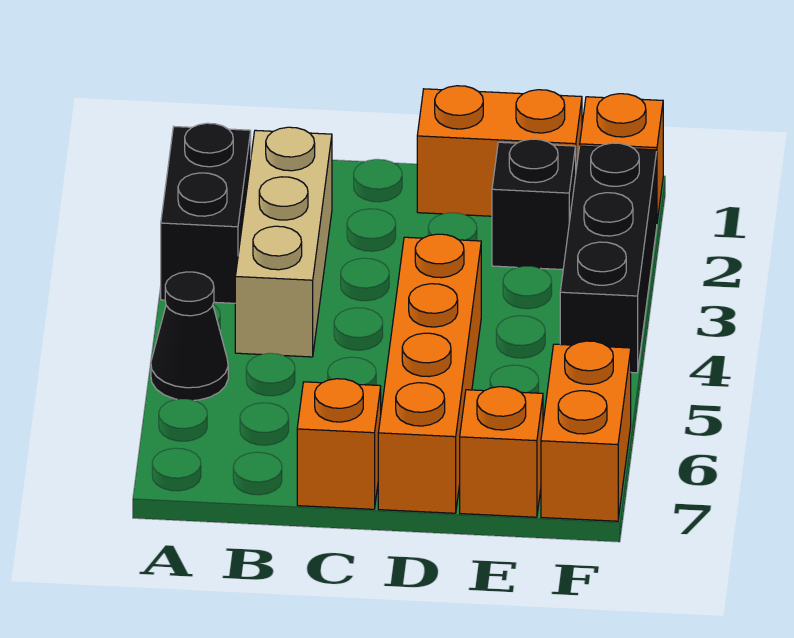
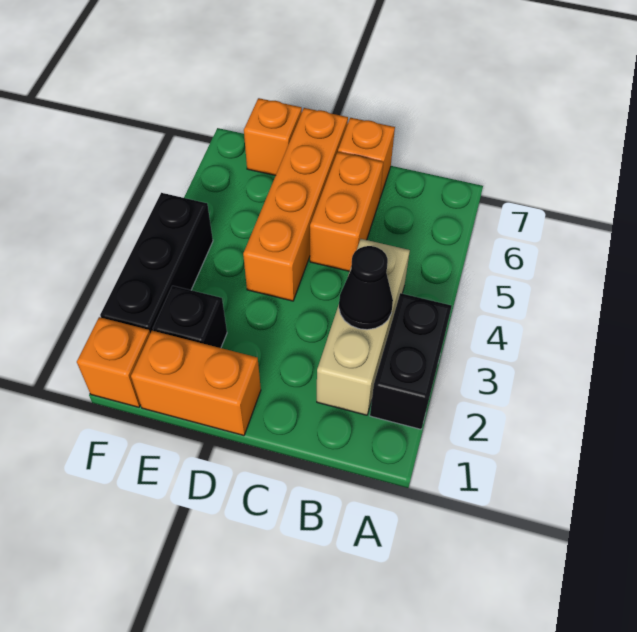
black cone A5 level 1 -> black cone B3 level 2
orange brick F6:F7 level 1 -> orange brick C5:C6 level 1

